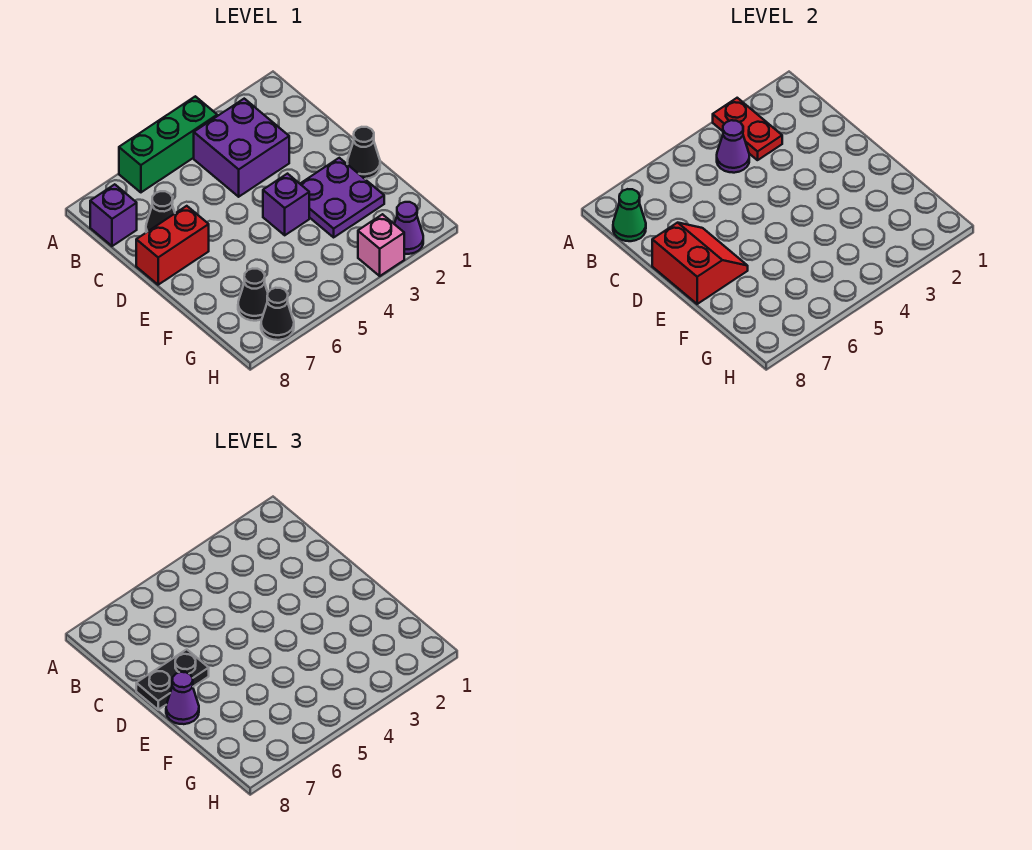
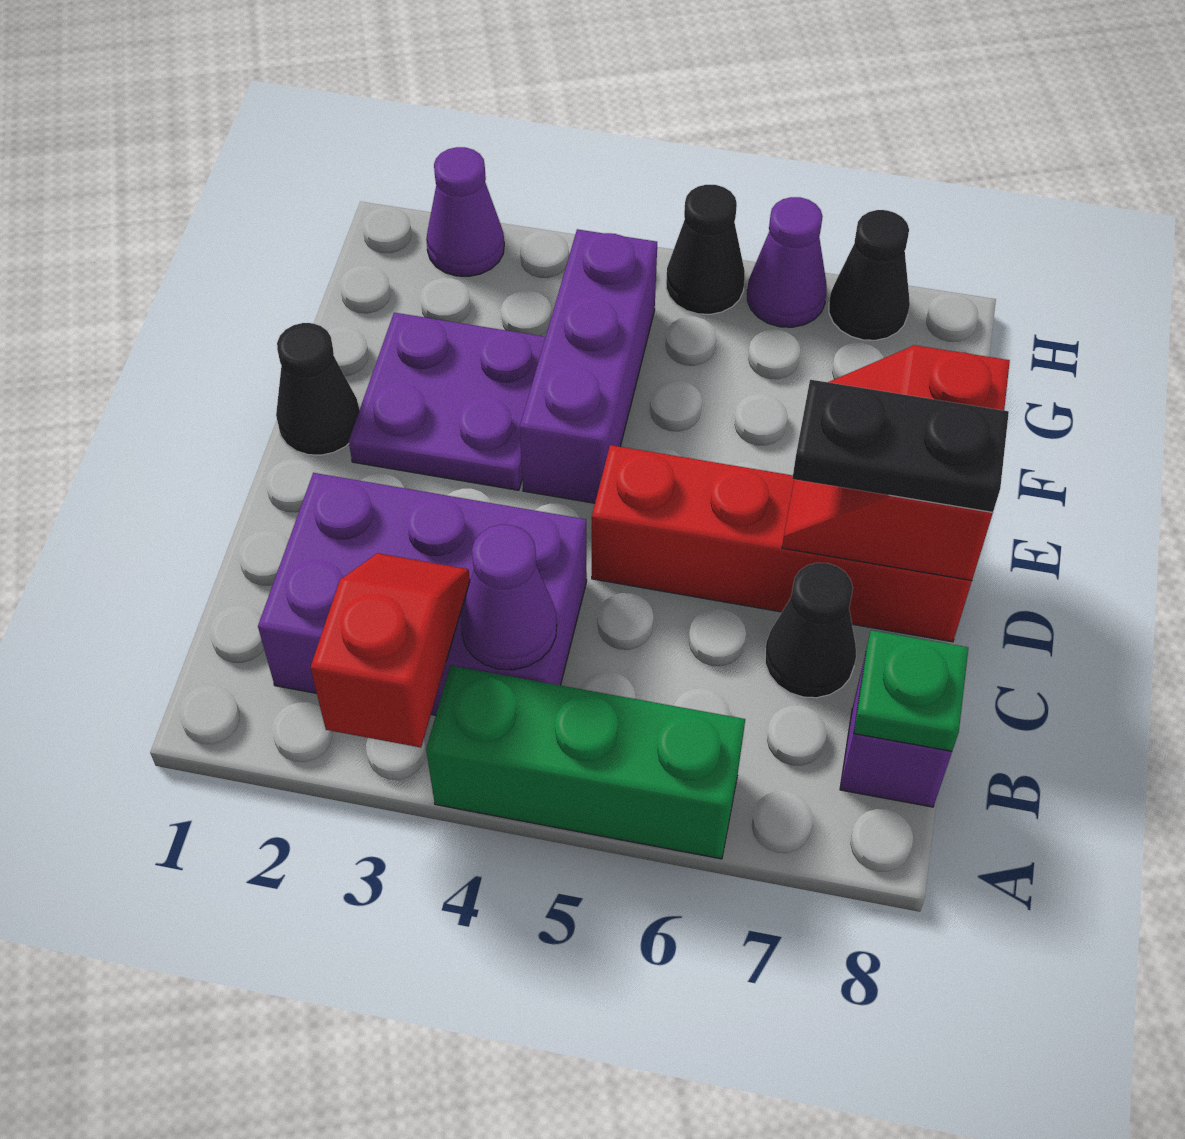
red plate A3:B3 level 2 -> red slope A3:B3 level 2 top A
purple brick B3:C4 level 1 -> purple brick B2:C4 level 1
green cone B8 level 2 -> green plate B8 level 2
red brick D7:D8 level 1 -> red brick D5:D8 level 1
purple brick E4 level 1 -> purple brick E4:G4 level 1
purple cone E8 level 3 -> purple cone H6 level 1
black cone G7 level 1 -> black cone H5 level 1
pink brick H3 level 1 -> none

